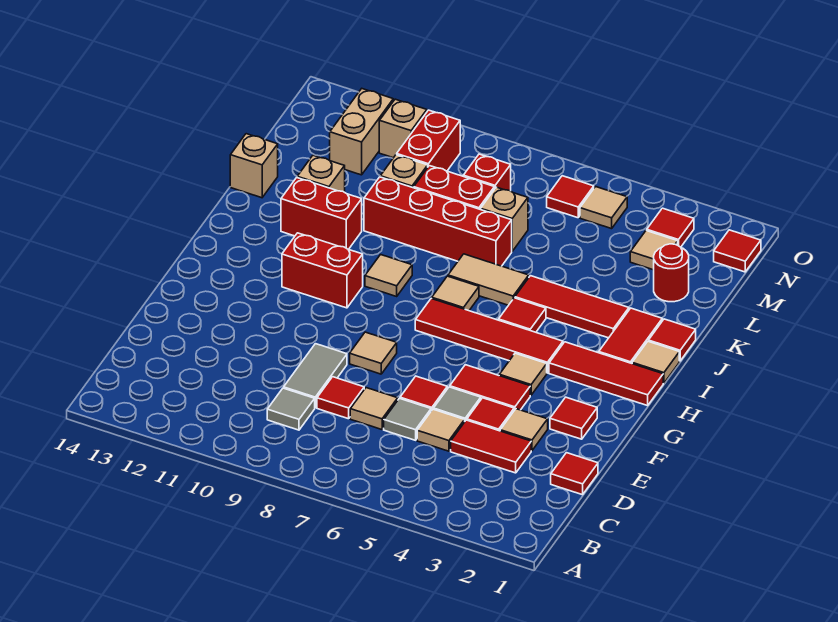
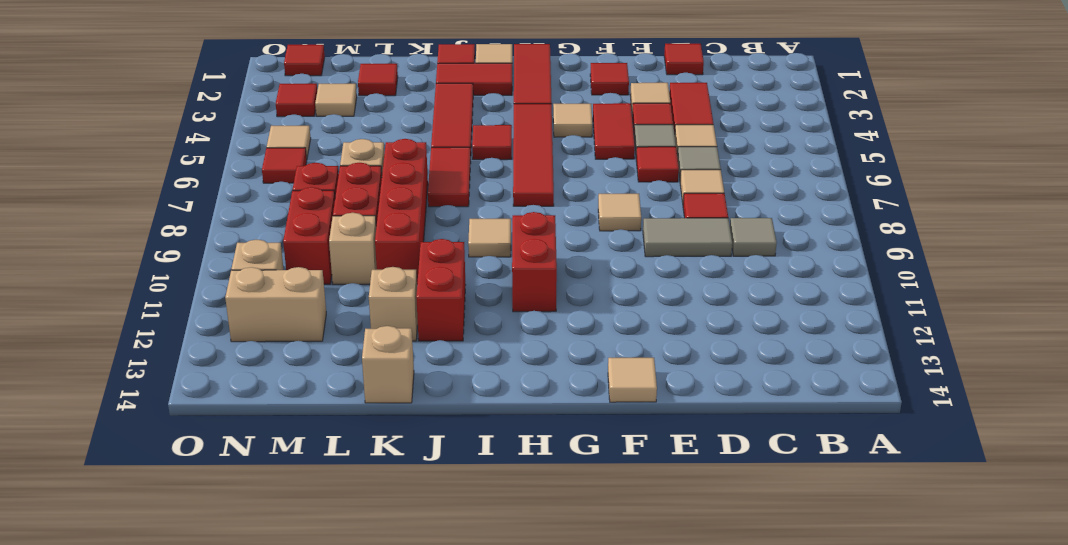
tan tile I7 level 1 -> tan tile F14 level 1
tan tile J6:J7 level 1 -> red tile J6:J7 level 1
red round brick L2 level 1 -> red tile L2 level 1
red brick M10:N10 level 1 -> red brick M9:M10 level 1

